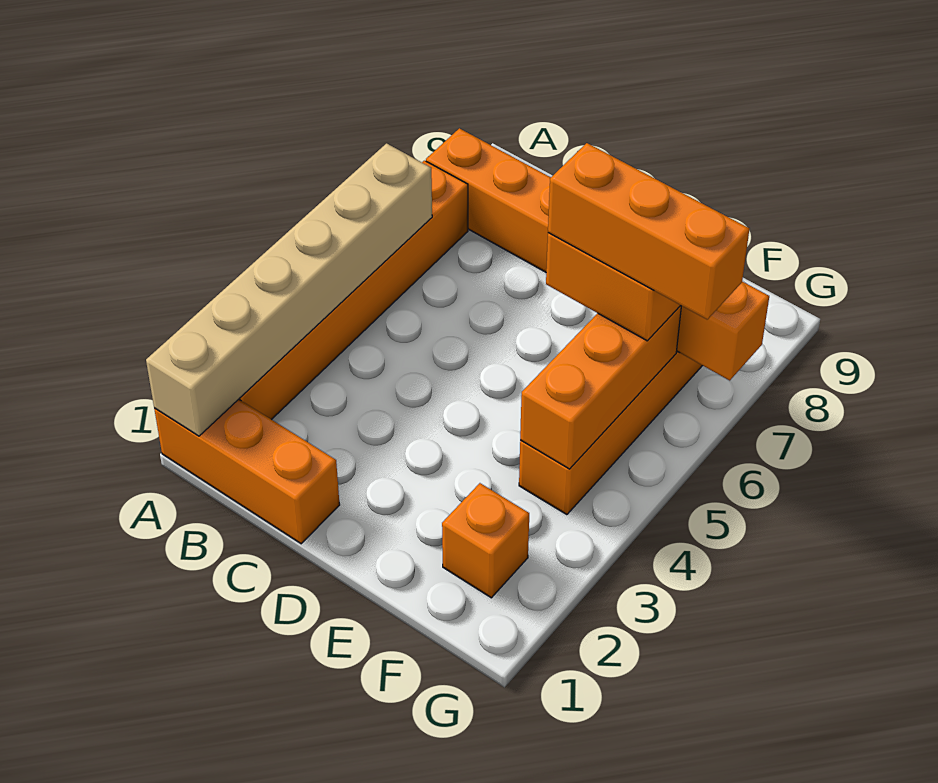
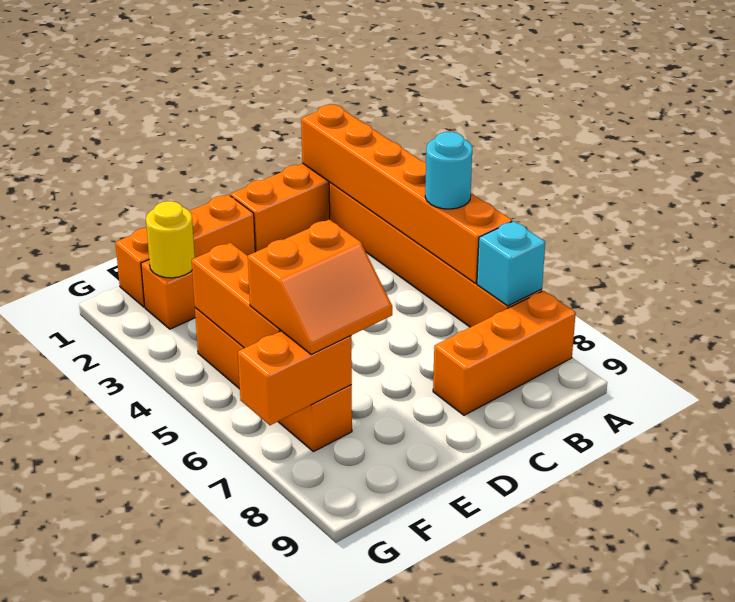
tan brick A1:A6 level 2 -> orange brick A1:A6 level 2
none -> cyan round brick A5 level 3
none -> cyan brick A7 level 2
orange brick E6:G6 level 4 -> orange brick D1:F1 level 1
none -> yellow round brick F2 level 2

